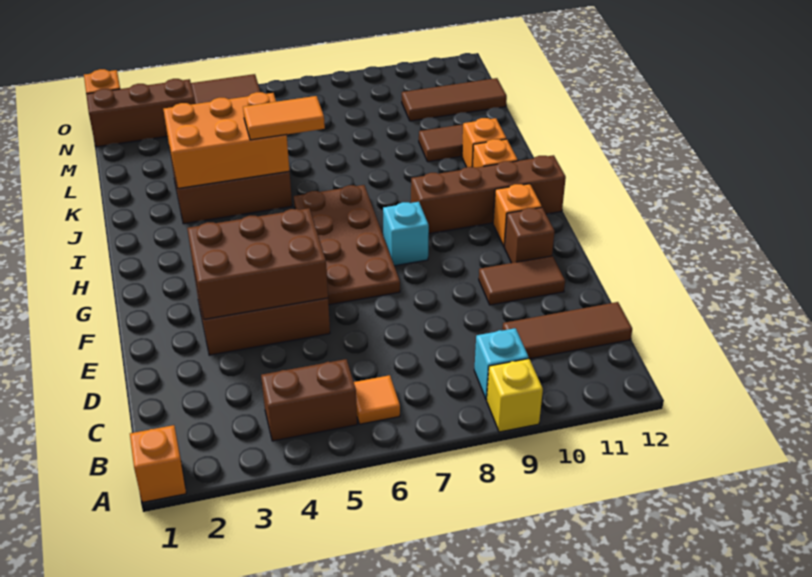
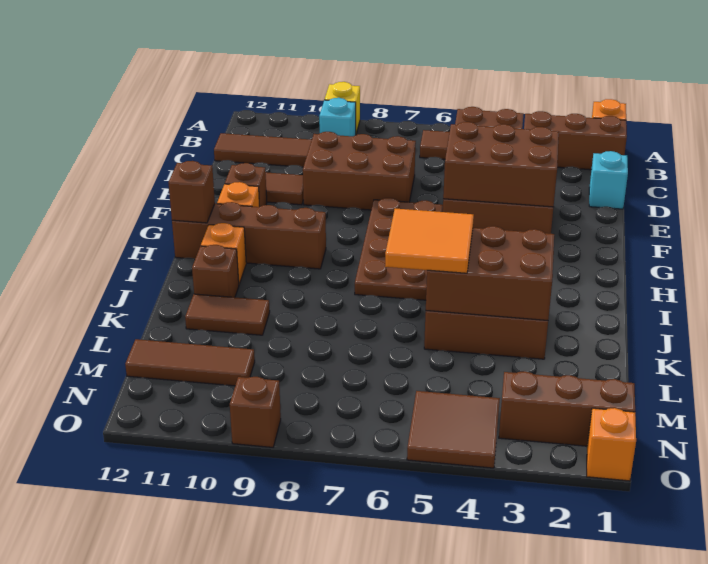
none -> brown brick B1:B3 level 1
orange tile B6 level 1 -> brown tile B6 level 1
none -> brown brick D7:E9 level 1
cyan brick G8 level 1 -> cyan brick D1 level 1
none -> brown brick H12 level 2
orange brick J3:K5 level 2 -> brown brick J3:K5 level 2
orange tile J5:J6 level 3 -> orange tile J5:K6 level 3
orange brick J11 level 1 -> brown brick J11 level 1
none -> brown brick O9 level 1

